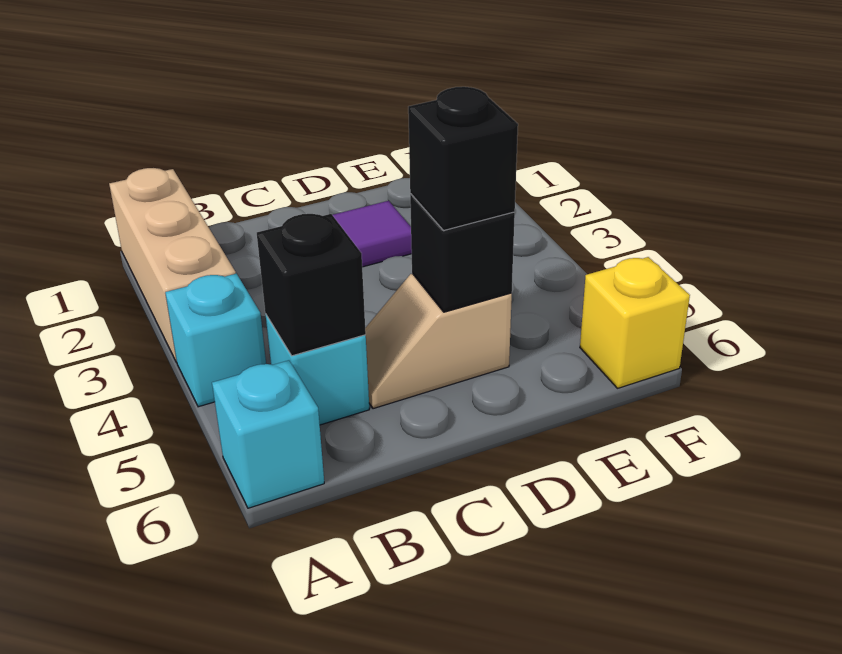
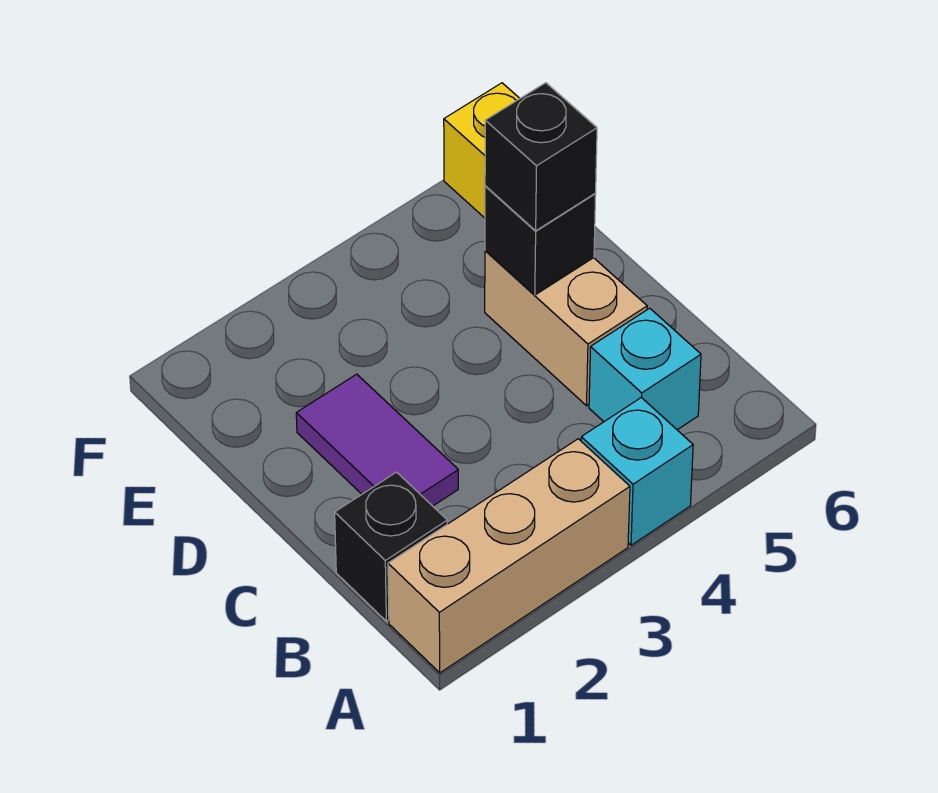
cyan brick A6 level 1 -> none
black brick B5 level 2 -> black brick B1 level 1
tan slope C5:D5 level 1 top D -> tan brick C5:D5 level 1

